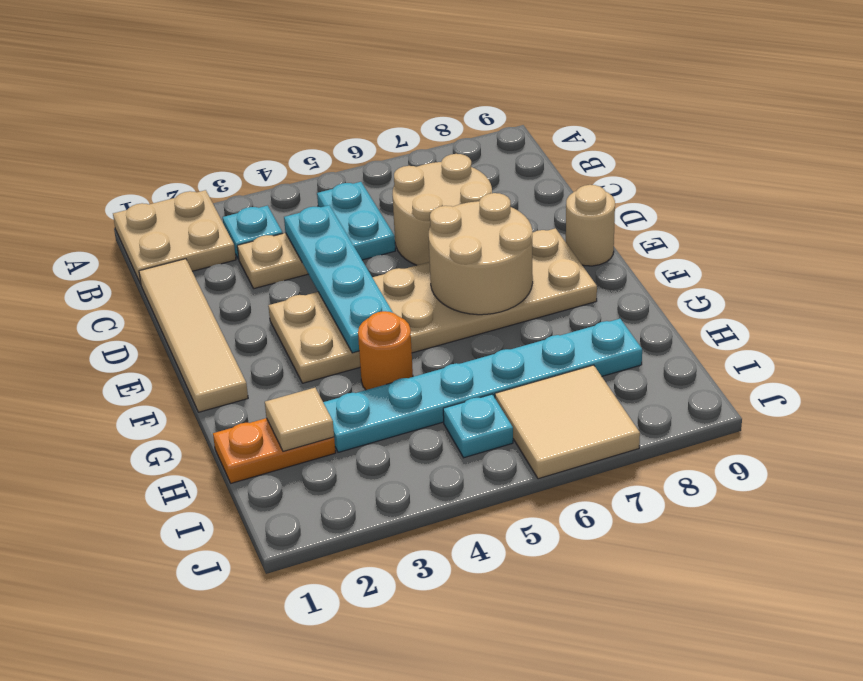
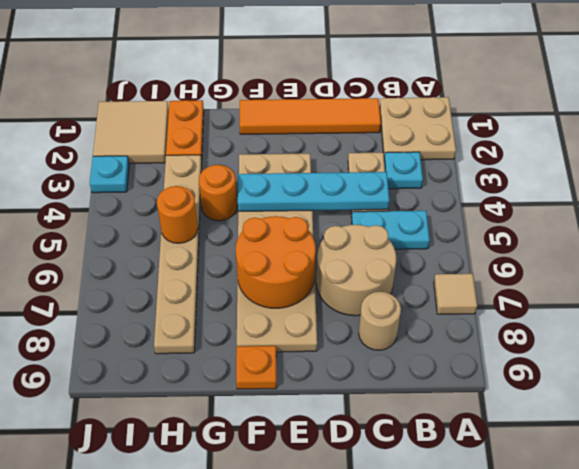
tan tile C1:F1 level 1 -> orange tile C1:F1 level 1
tan round brick E6:F7 level 2 -> orange round brick E6:F7 level 2
tan round brick E9 level 1 -> tan round brick C8 level 1
none -> orange plate F9 level 1
tan tile H2 level 2 -> tan tile A7 level 1
cyan plate H3:H8 level 1 -> tan plate H3:H8 level 1
none -> orange round brick H5 level 2
cyan plate I5 level 1 -> cyan plate J3 level 1
tan tile I6:J7 level 1 -> tan tile I1:J2 level 1

